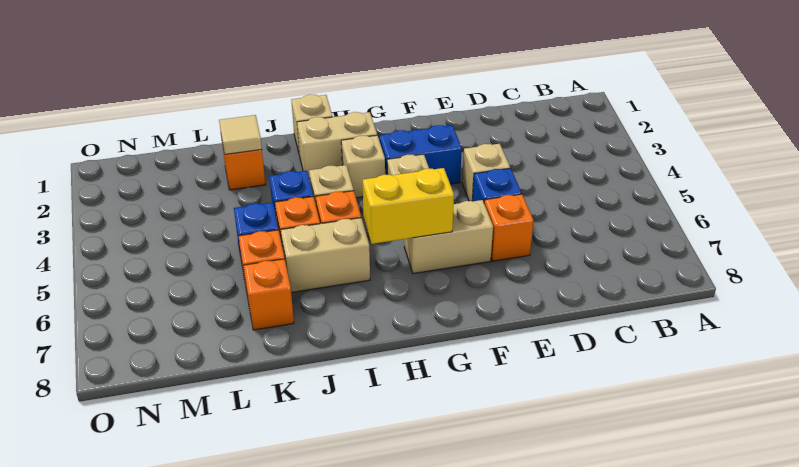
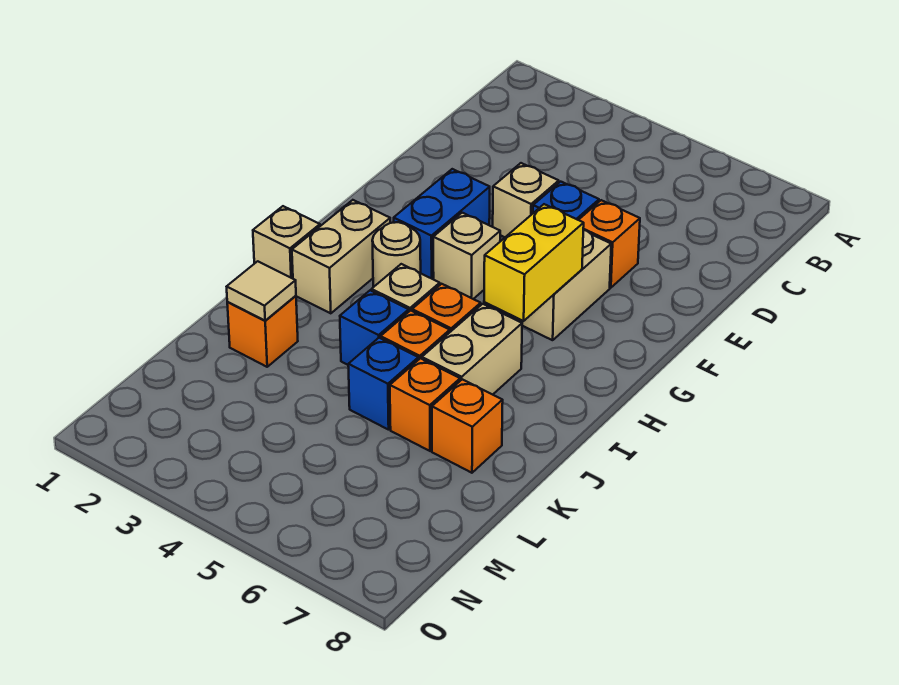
tan brick H3 level 1 -> tan round brick H3 level 1

